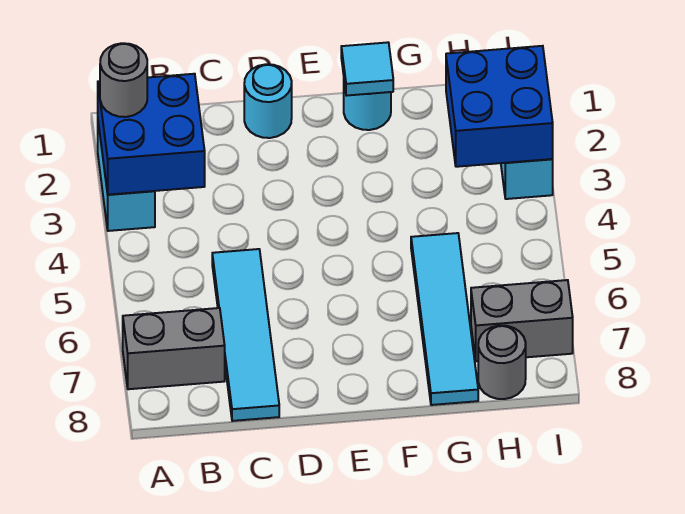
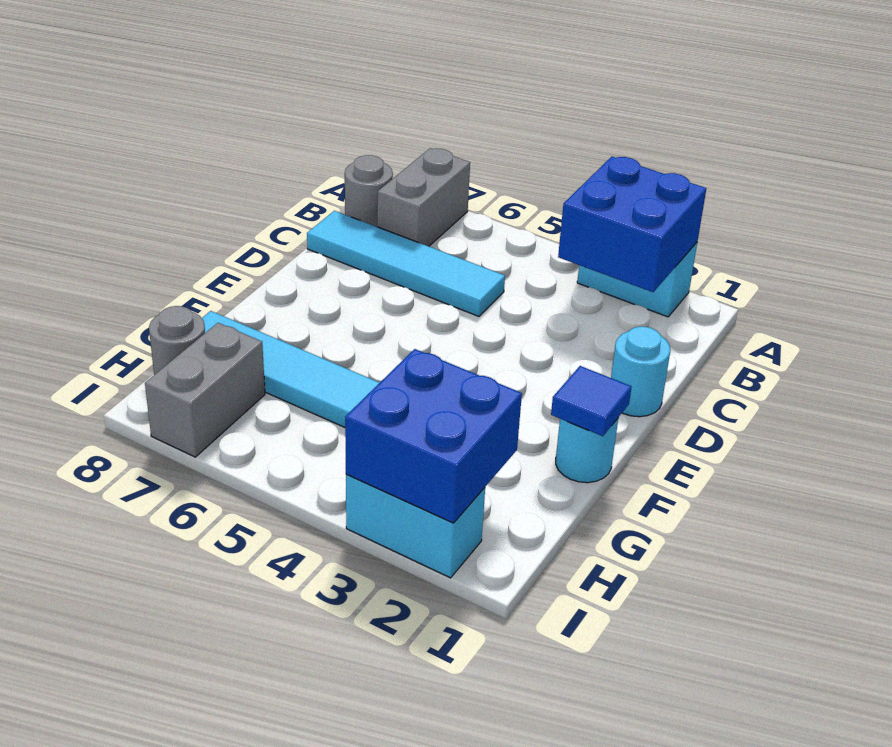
grey round brick A2 level 3 -> grey round brick B8 level 1
cyan tile F1 level 2 -> blue tile F1 level 2

